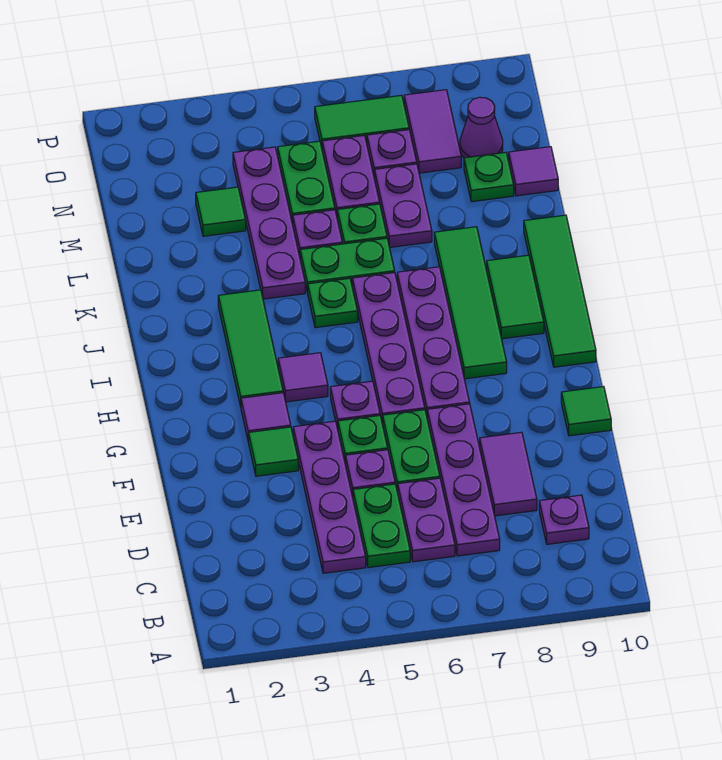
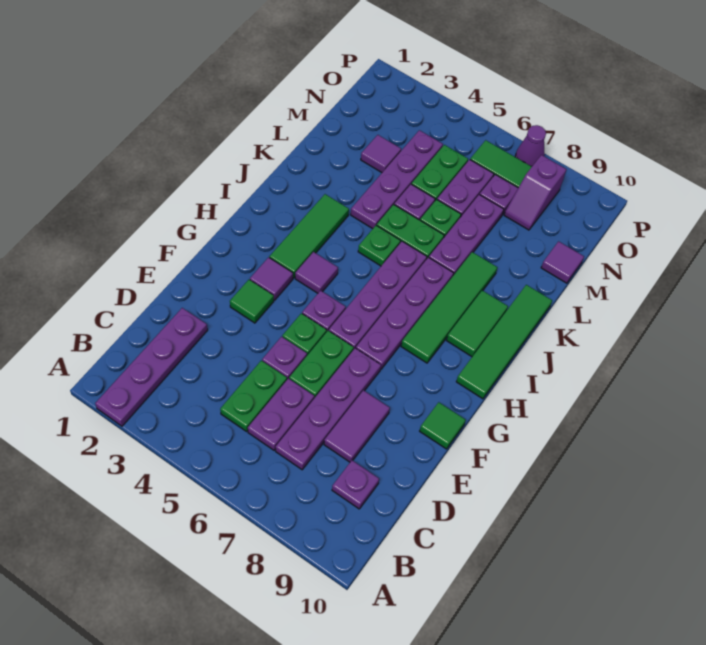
purple plate C4:F4 level 1 -> purple plate A2:D2 level 1
purple plate L7:M7 level 1 -> purple plate K7:M7 level 1
green tile M3 level 1 -> purple tile M3 level 1
green plate M9 level 1 -> none
purple tile N8:O8 level 1 -> purple slope N8:O8 level 1 top O
purple cone N9 level 1 -> purple cone P7 level 1

